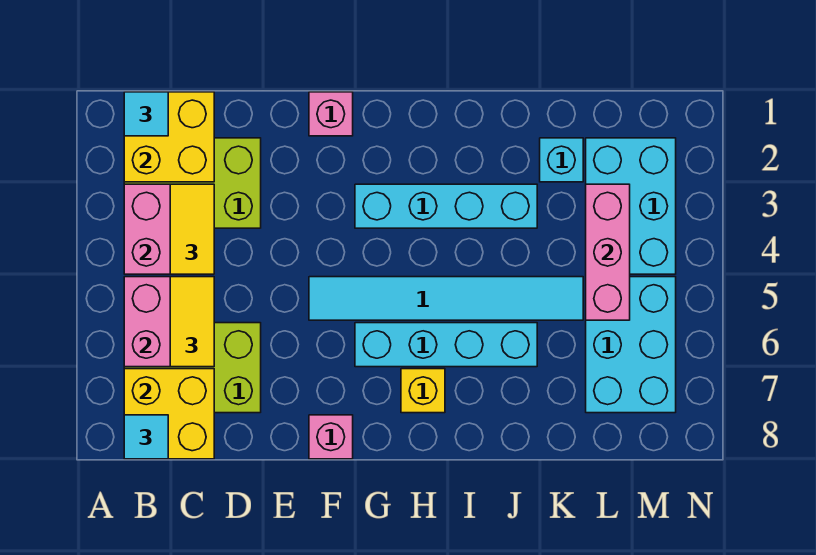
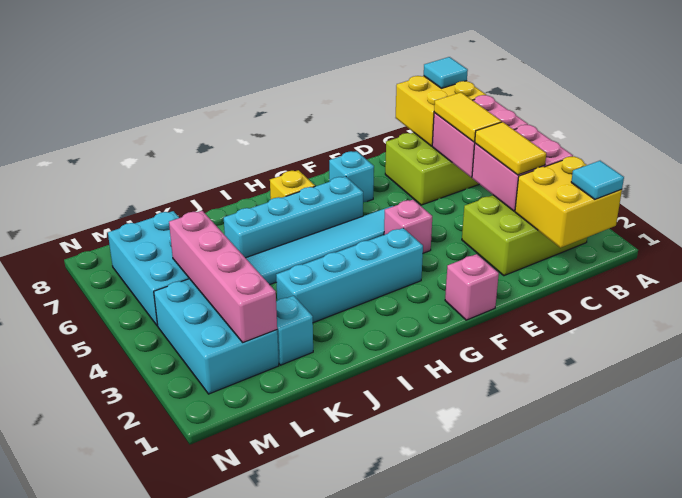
none -> cyan brick F7 level 1
pink brick F8 level 1 -> pink brick F4 level 1
pink brick L3:L5 level 2 -> pink brick L2:L5 level 2

